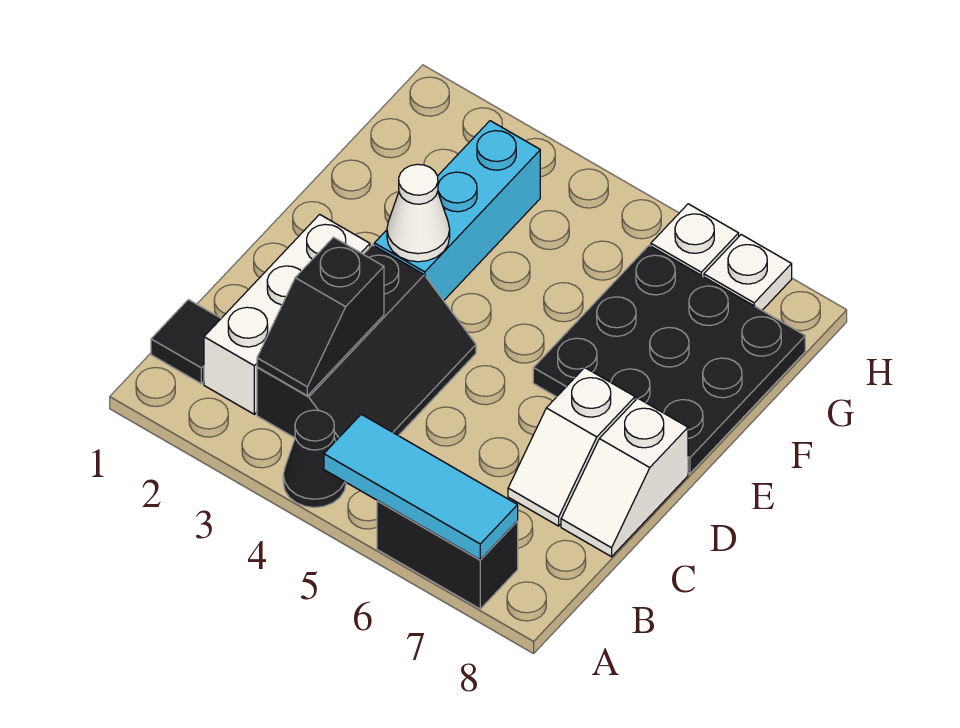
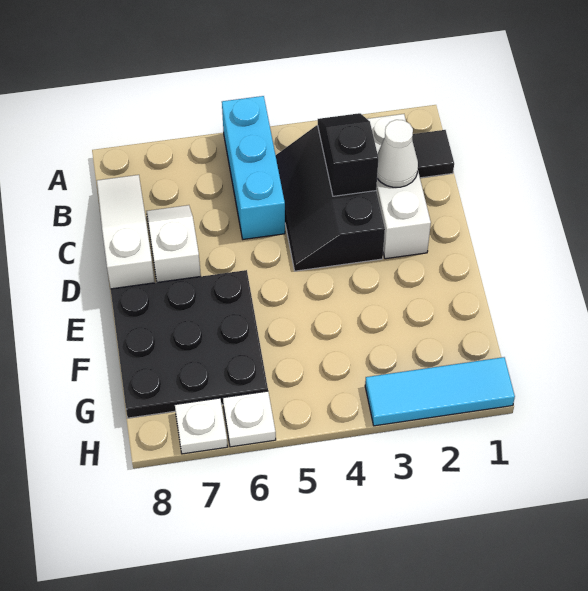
black cone A4 level 1 -> none
cyan tile A5:A7 level 2 -> cyan tile H1:H3 level 1
black brick A6:A7 level 1 -> none
white slope C8:D8 level 1 top D -> white slope B8:D8 level 1 top D
cyan brick E3:G3 level 1 -> cyan brick A5:C5 level 1
white cone E3 level 2 -> white cone C2 level 2

